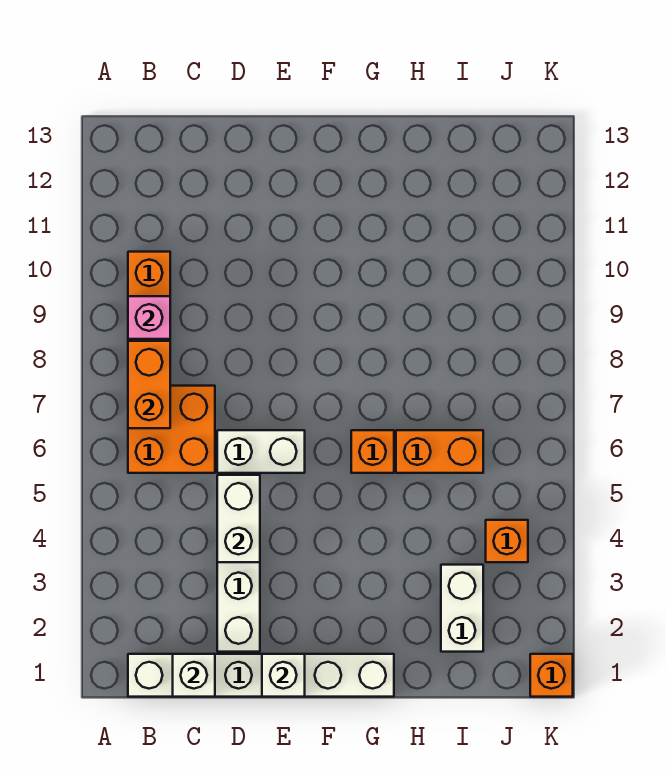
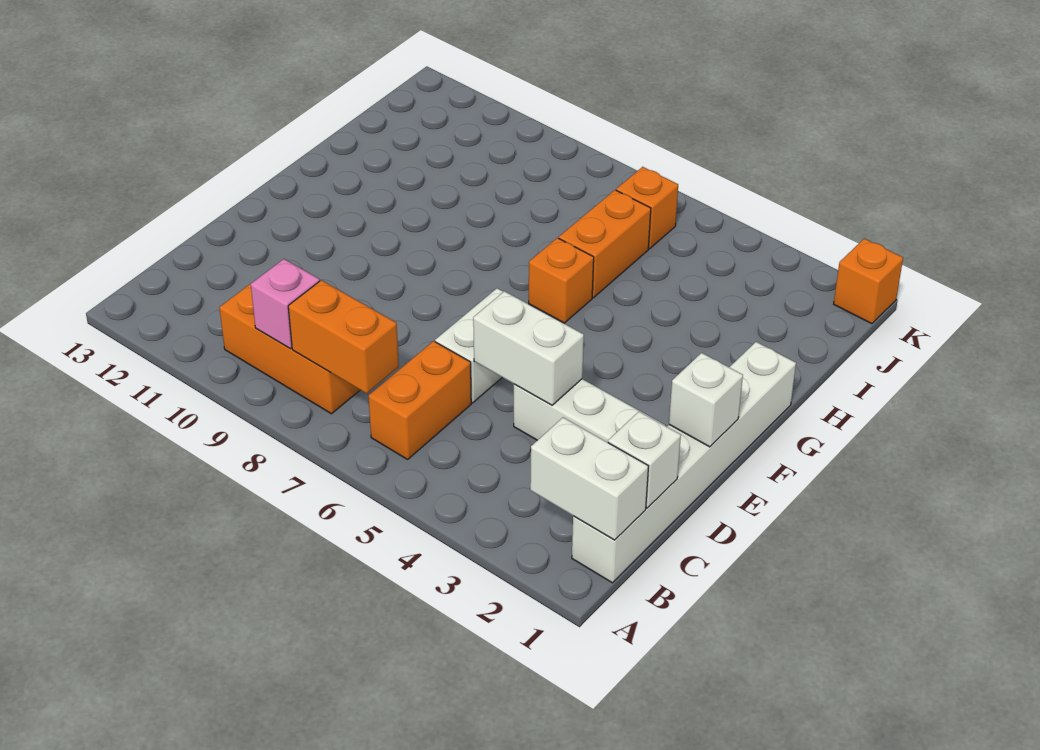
orange brick B6:C7 level 1 -> orange brick B6:C6 level 1
white brick I2:I3 level 1 -> white brick B1:B2 level 2
orange brick J4 level 1 -> orange brick J6 level 1

